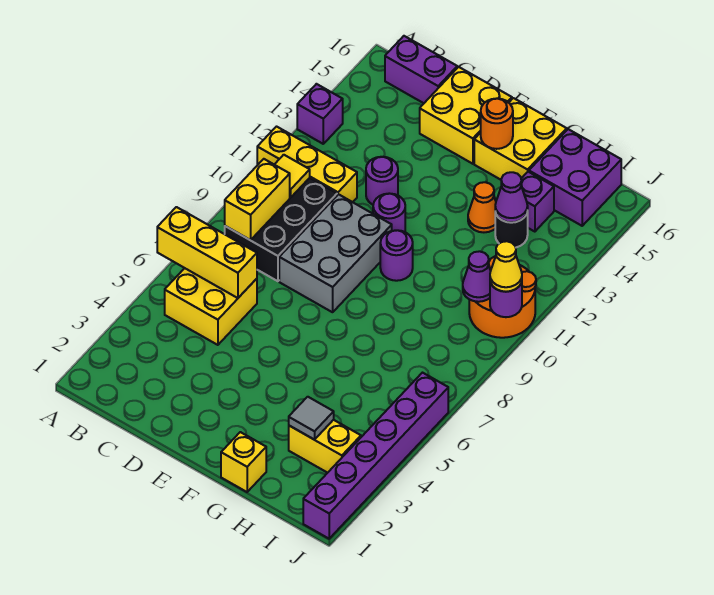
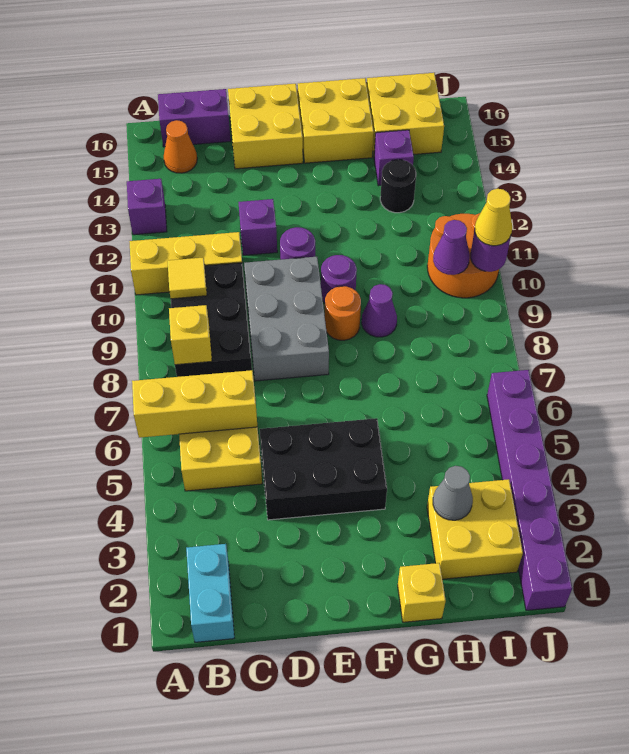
none -> cyan brick B1:B2 level 1
yellow brick B8:B9 level 2 -> yellow brick B8 level 2
none -> black brick D4:F5 level 1
purple round brick D12 level 1 -> purple brick D12 level 1
orange round brick F15 level 2 -> orange round brick F9 level 1
orange cone G13 level 1 -> orange cone B15 level 1
yellow brick H3:I3 level 1 -> yellow brick H2:I3 level 1
grey tile H3 level 2 -> grey cone H3 level 2
purple cone H13 level 2 -> purple cone G9 level 1
purple brick H15:I16 level 1 -> yellow brick H15:I16 level 1

